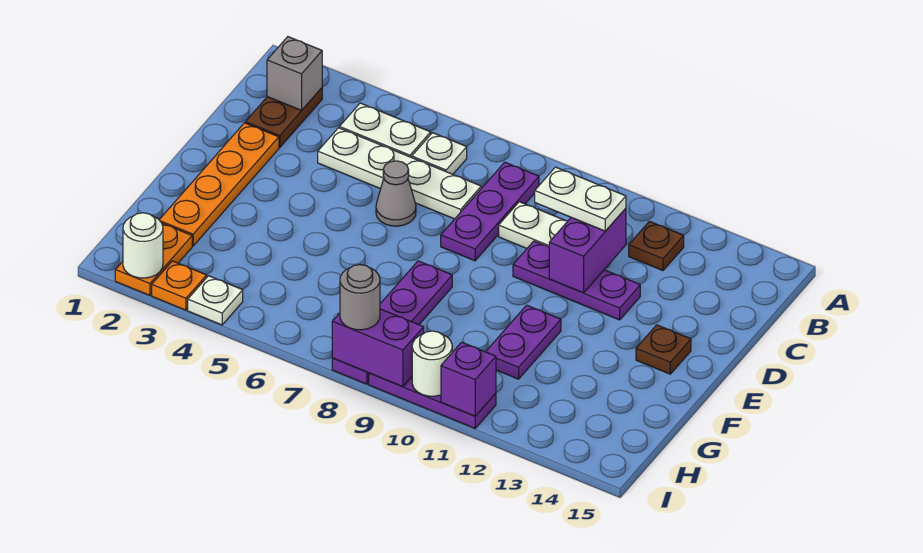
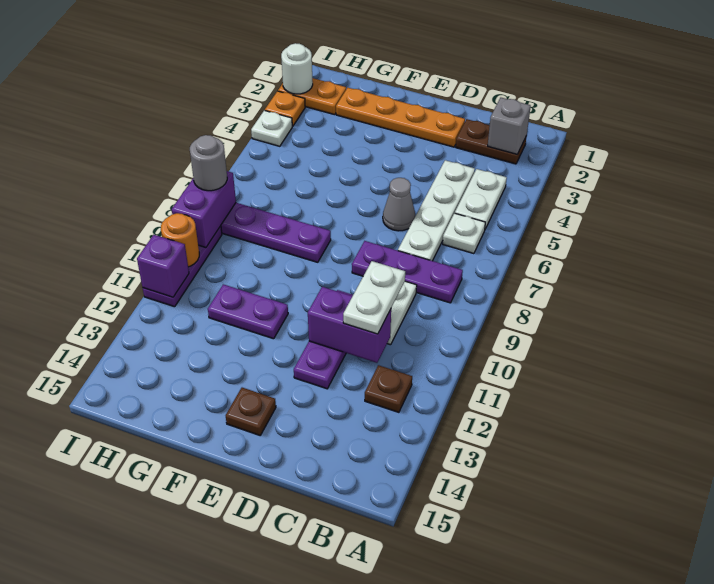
white round brick I10 level 2 -> orange round brick I10 level 2

